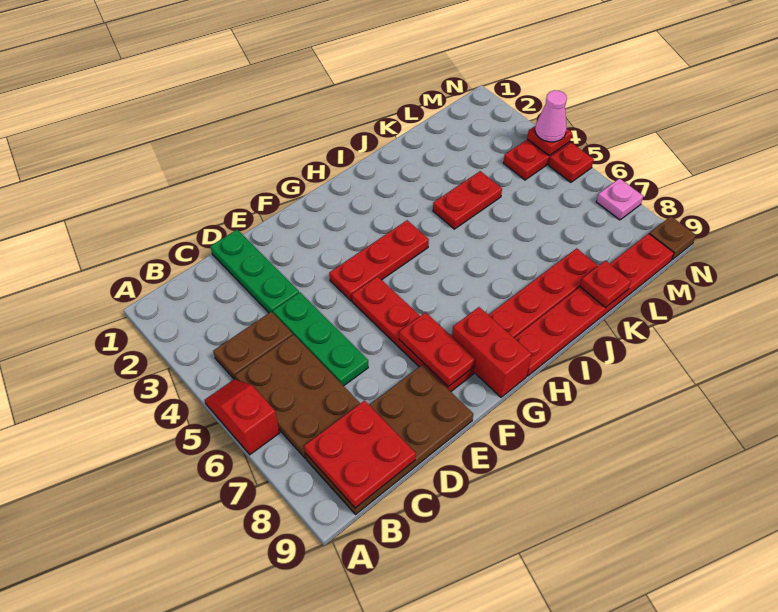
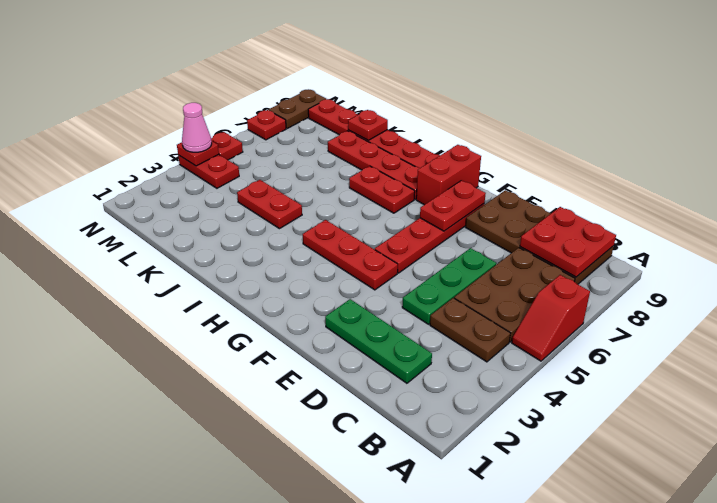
green plate D1:D3 level 1 -> green plate C2:E2 level 1
none -> red plate H7:I7 level 1
pink plate N7 level 1 -> red plate N7 level 1
brown plate N9 level 1 -> brown plate N8:N9 level 1

